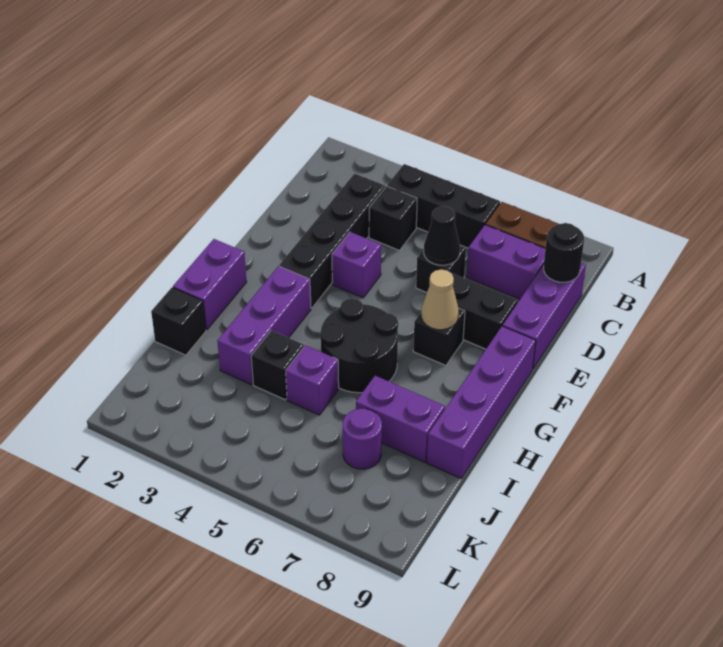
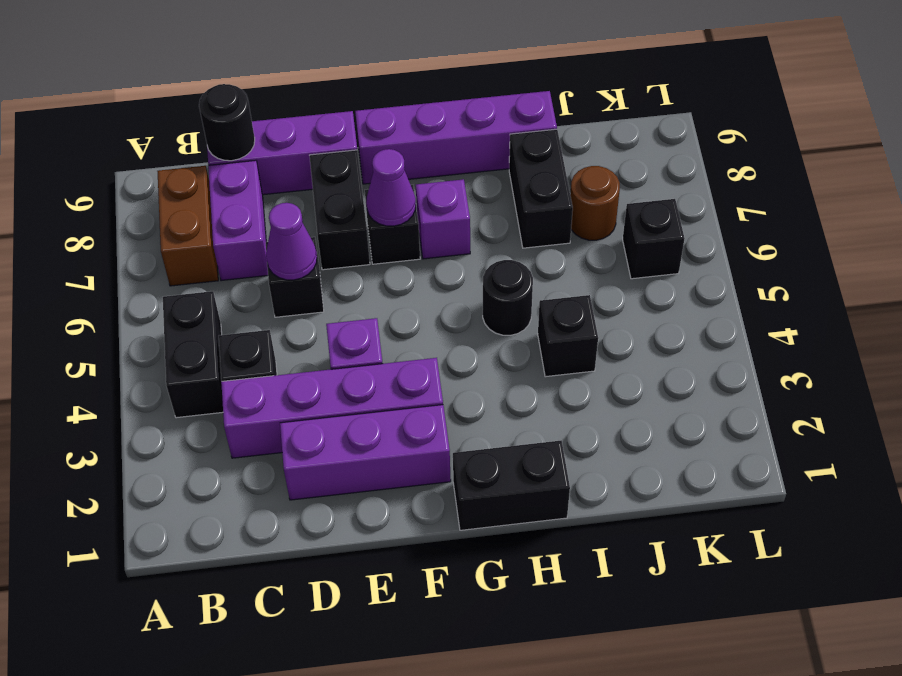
black brick B4:B6 level 1 -> black brick B4:B5 level 1
black brick C3:F3 level 1 -> purple brick C3:F3 level 1
black cone D6 level 2 -> purple cone D6 level 2
tan cone F7 level 2 -> purple cone F7 level 2
purple brick G1:H1 level 1 -> black brick G1:H1 level 1
purple brick G3:I3 level 1 -> purple brick D2:F2 level 1
black round brick G5:H6 level 1 -> black round brick H5 level 1
black brick I1 level 1 -> black brick K6 level 1
purple brick I5 level 1 -> purple brick G7 level 1
purple brick I7:I8 level 1 -> black brick I7:I8 level 1
purple round brick J7 level 1 -> brown round brick J7 level 1

